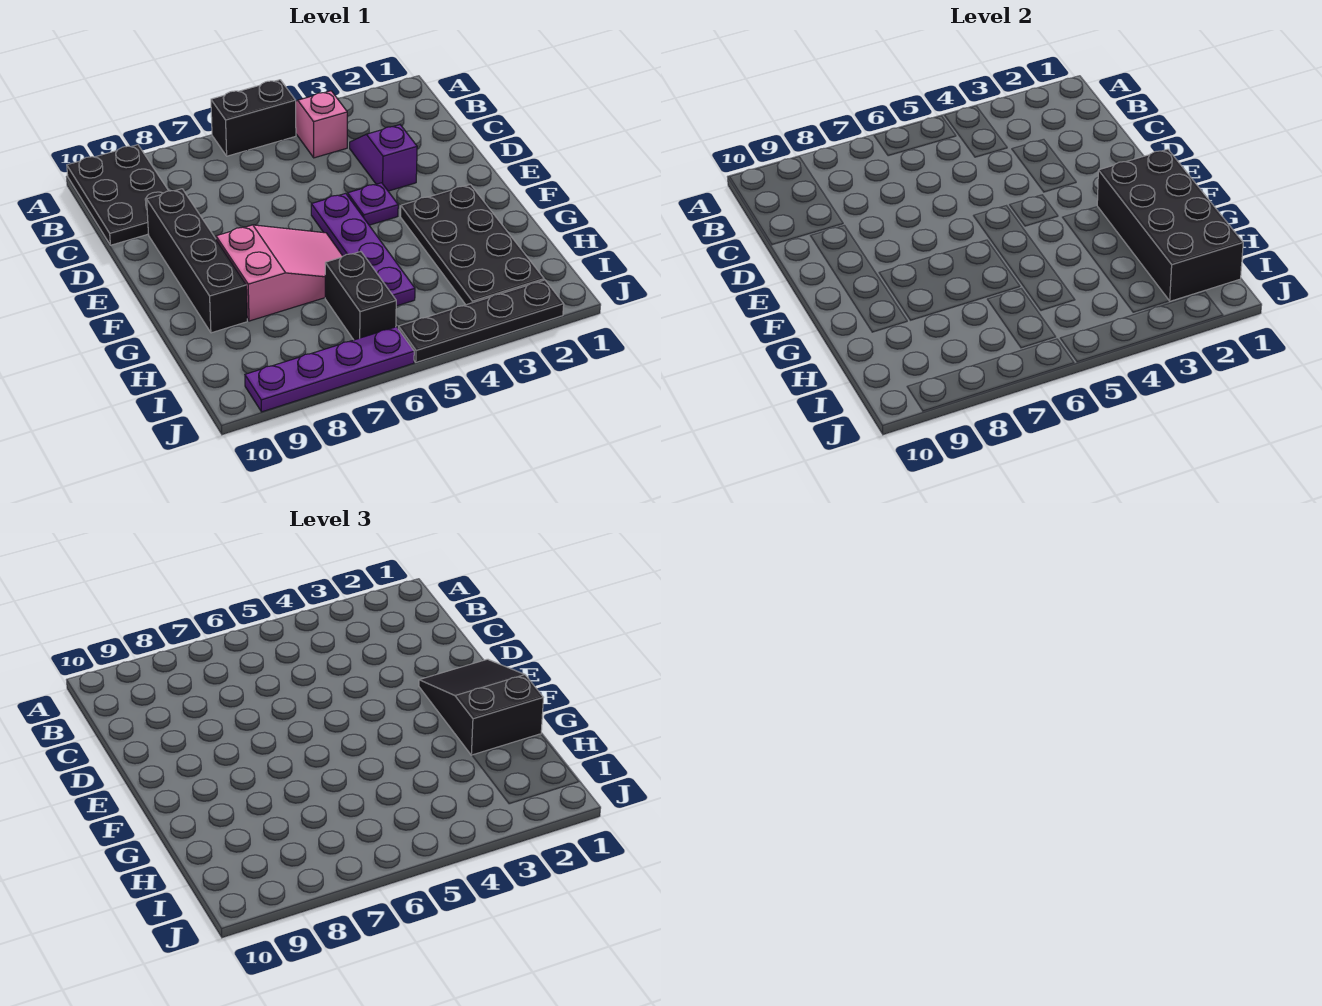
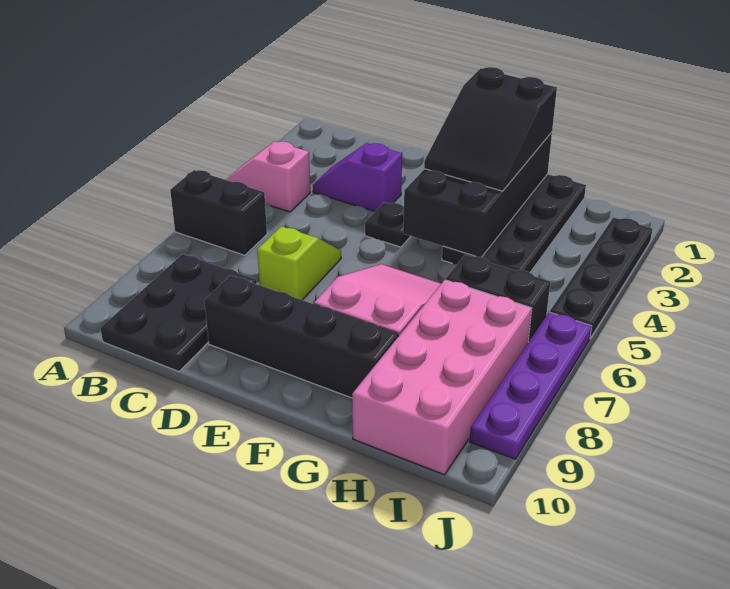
black brick A5:A6 level 1 -> black brick A6:B6 level 1
black plate A9:C10 level 1 -> black plate B8:C10 level 1
none -> lime slope D6:D7 level 1 top 7
black slope E1:G2 level 3 top G -> black slope F1:G3 level 3 top 1
purple plate E4 level 1 -> black plate E4 level 1
purple plate E5:H5 level 1 -> none
black brick F1:I2 level 2 -> black brick F1:G4 level 2
black plate F2:I3 level 1 -> black plate G1:H4 level 1
none -> pink brick H7:I10 level 1

